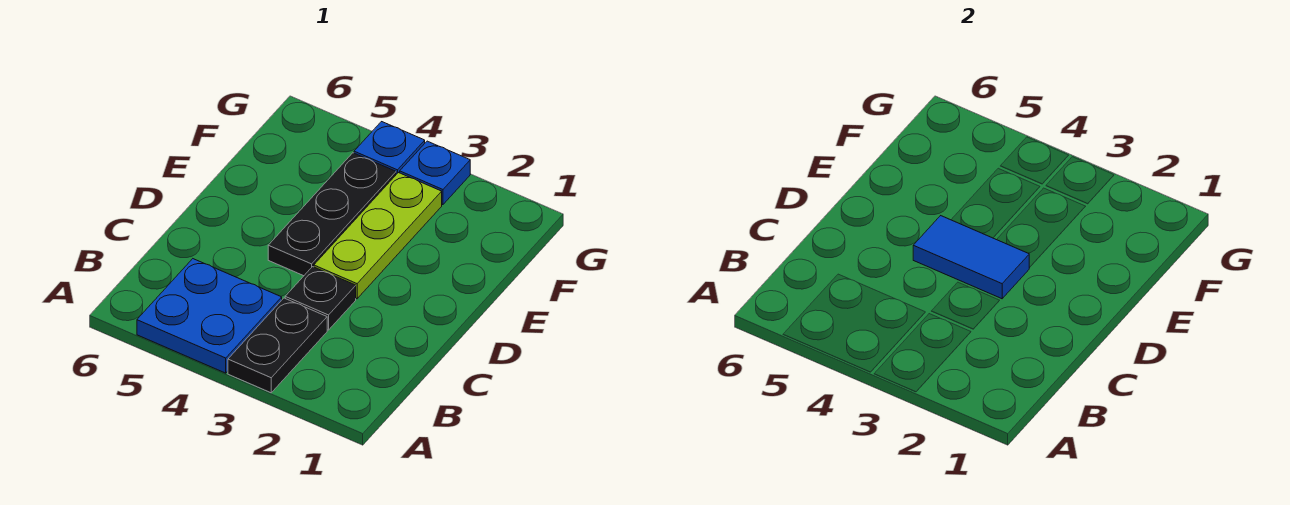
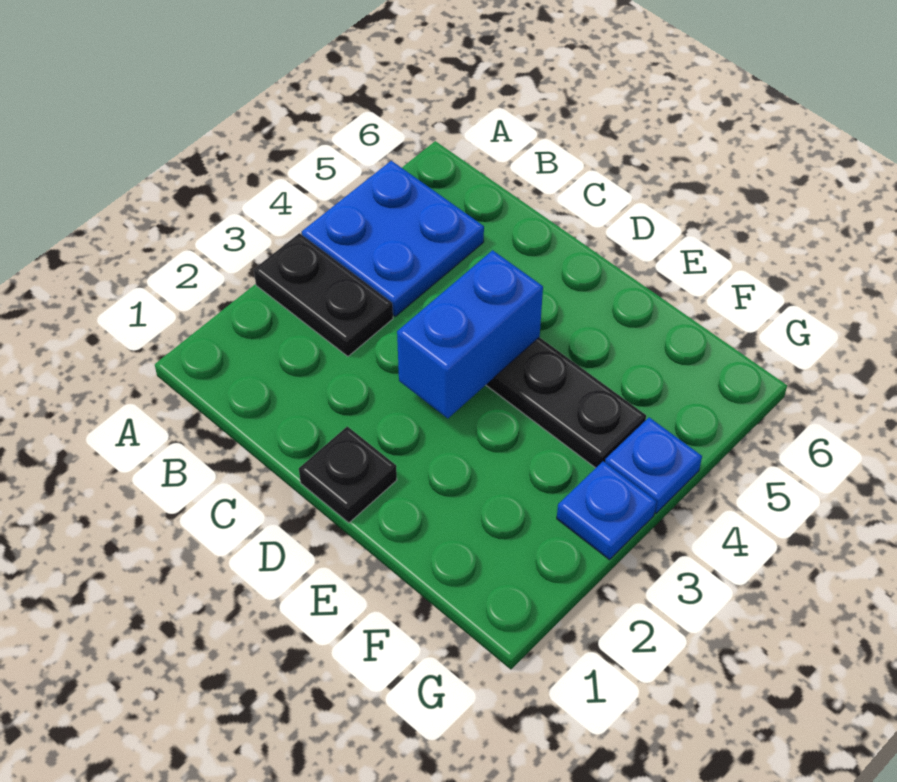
black plate C3 level 1 -> black plate D1 level 1
lime plate D3:F3 level 1 -> none
blue tile D3:D4 level 2 -> blue brick D3:D4 level 2

